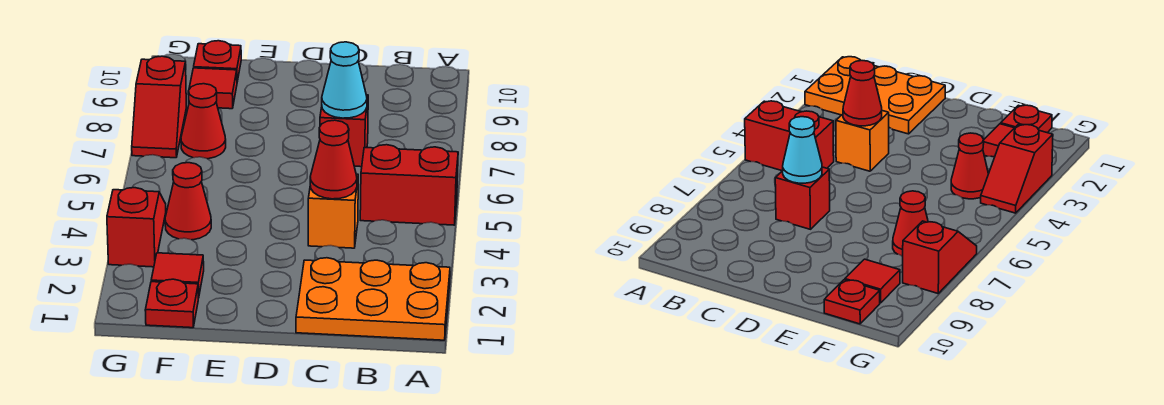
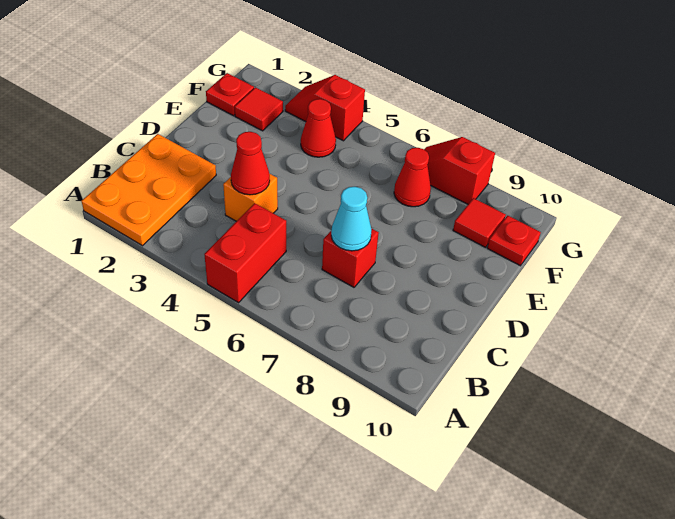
red slope G3:G4 level 1 top 3 -> red slope G3:G4 level 1 top 4

